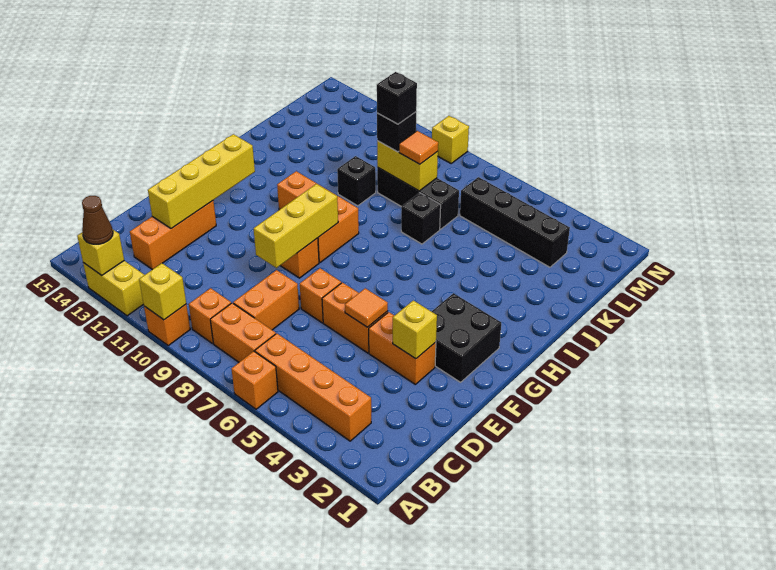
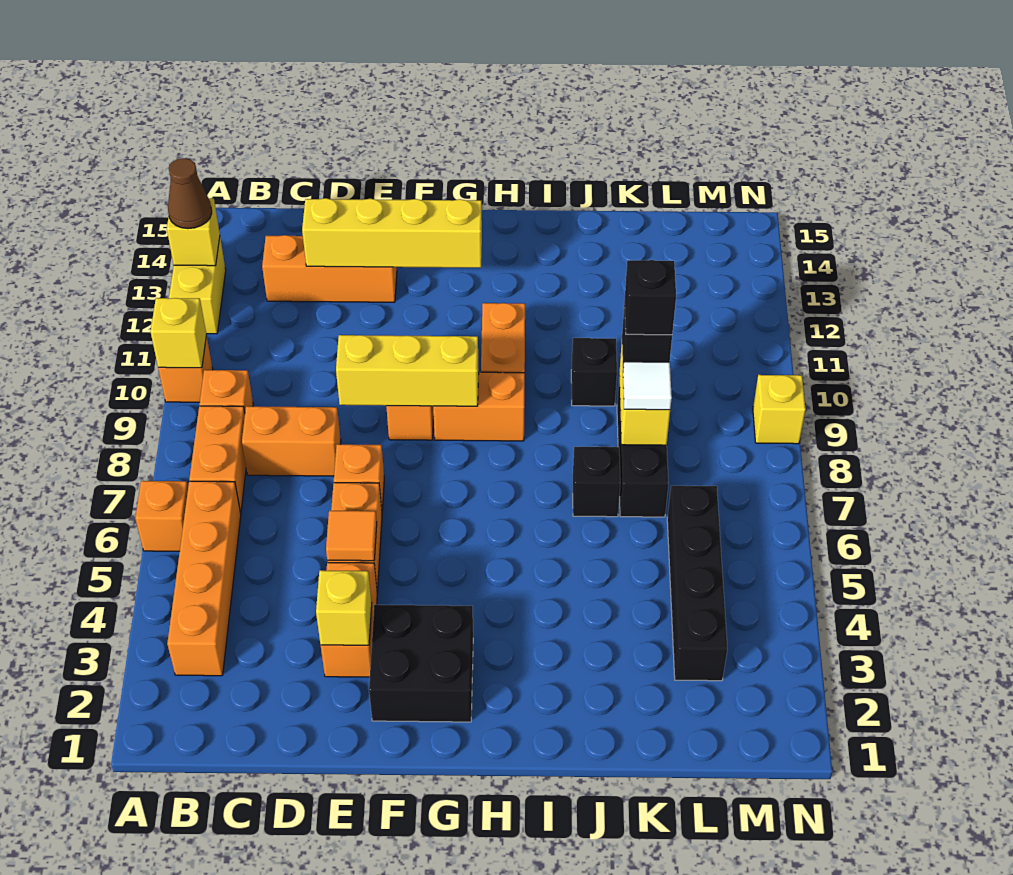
orange tile K8 level 3 -> white tile K8 level 3

